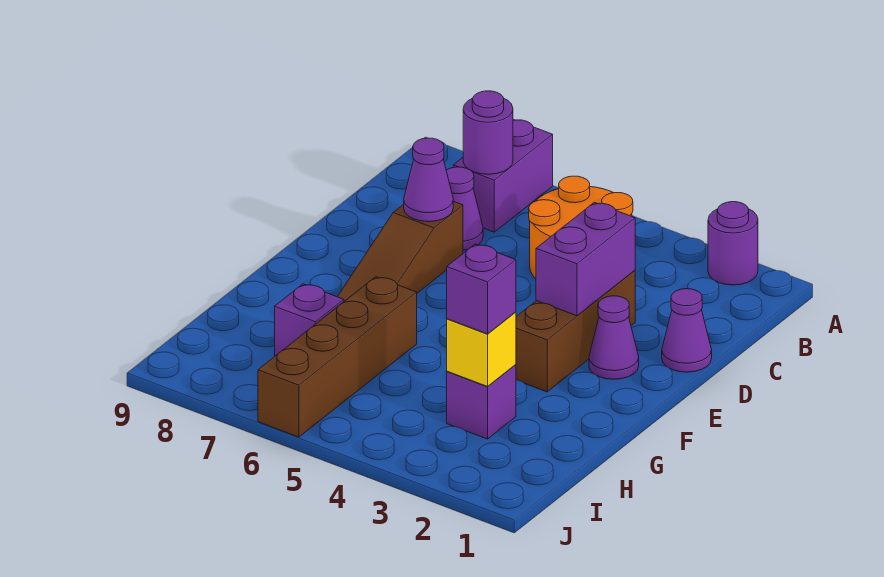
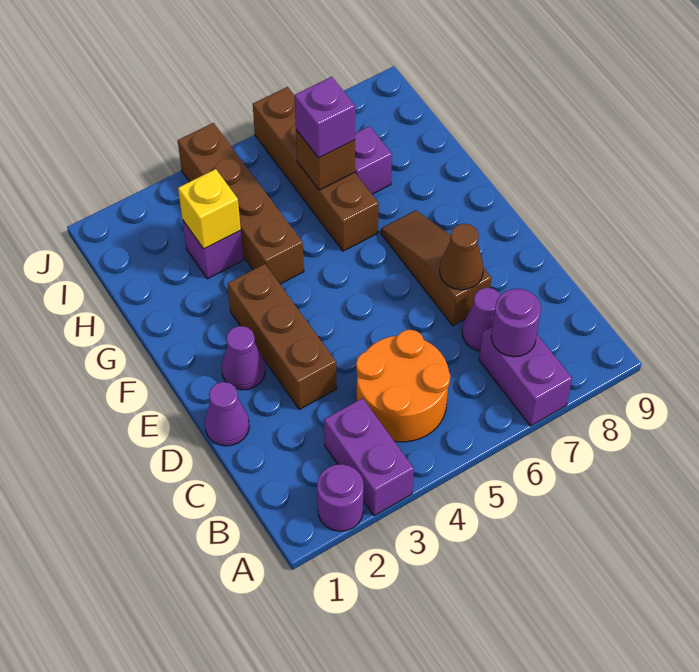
purple brick D3:E3 level 2 -> purple brick A3:B3 level 1
purple cone D7 level 2 -> brown cone D7 level 2
none -> brown brick G4:J4 level 1
purple brick H3 level 3 -> purple brick H6 level 3
none -> brown brick H6 level 2

